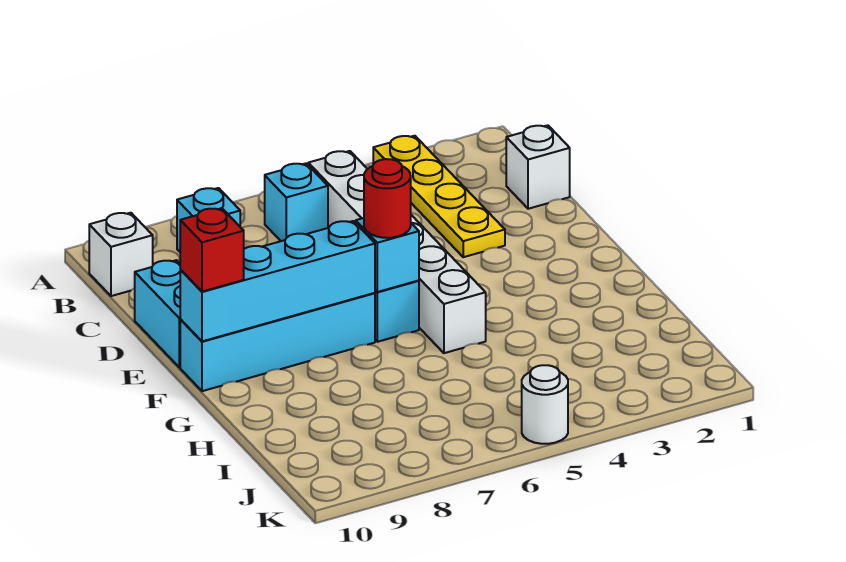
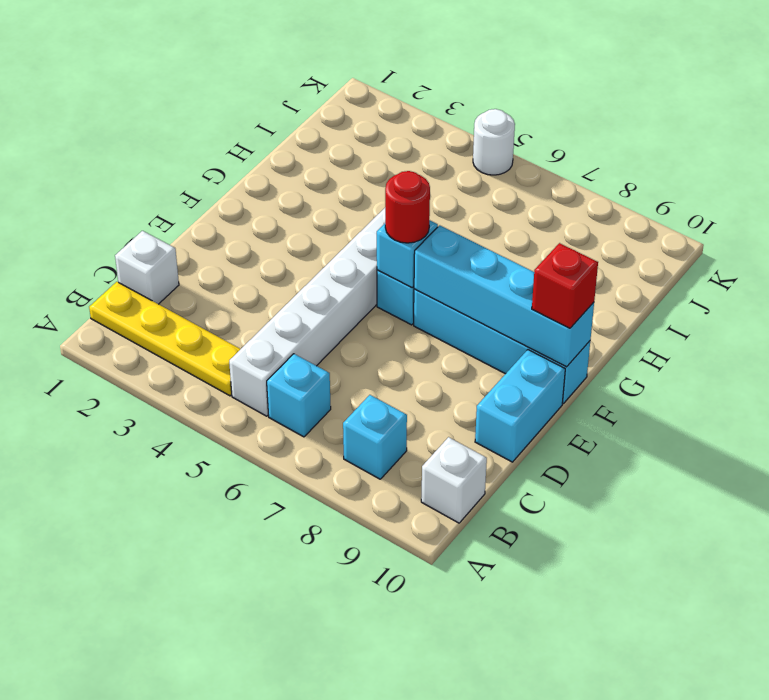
yellow plate A3:D3 level 1 -> yellow plate B1:B4 level 1

